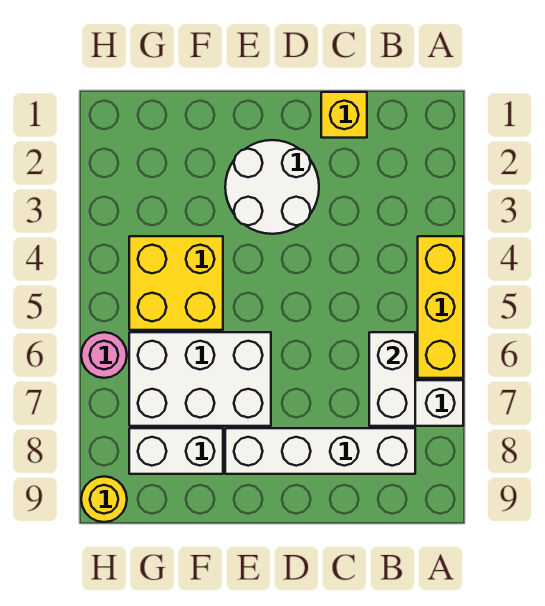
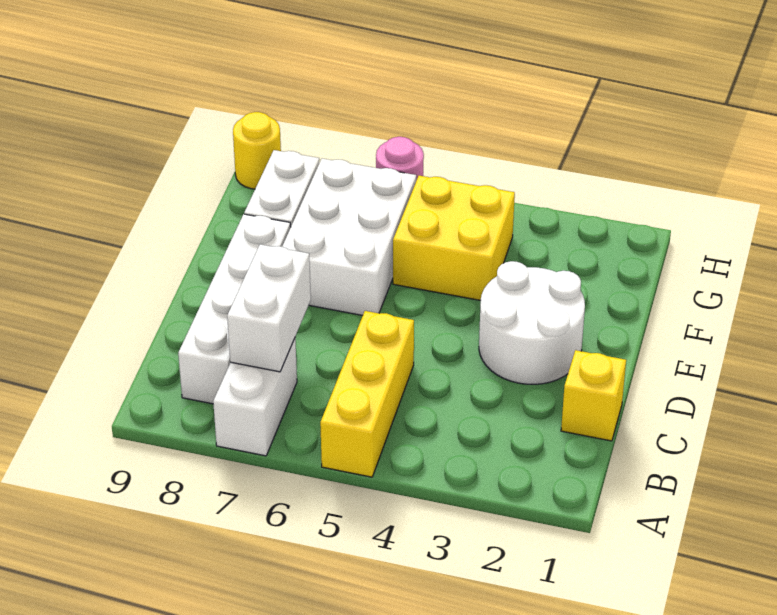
yellow brick A4:A6 level 1 -> yellow brick A5:C5 level 1
white brick B6:B7 level 2 -> white brick B7:C7 level 2

